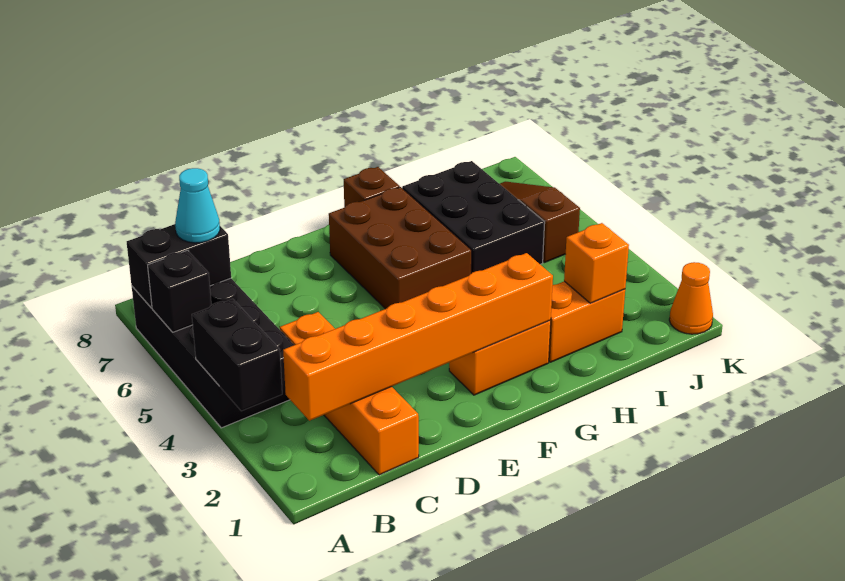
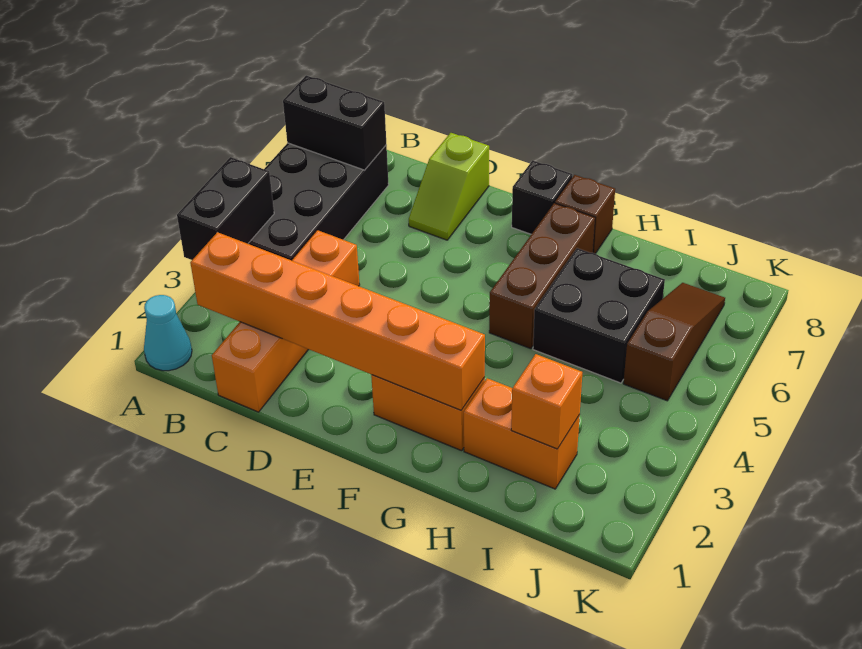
black brick A6 level 2 -> black brick F8 level 1
cyan cone B7 level 3 -> cyan cone A1 level 1
none -> lime slope D7:D8 level 1 top 8
brown brick F5:G7 level 1 -> brown brick G5:G7 level 1
black brick H5:I7 level 1 -> black brick H5:I6 level 1
orange cone K1 level 1 -> none

